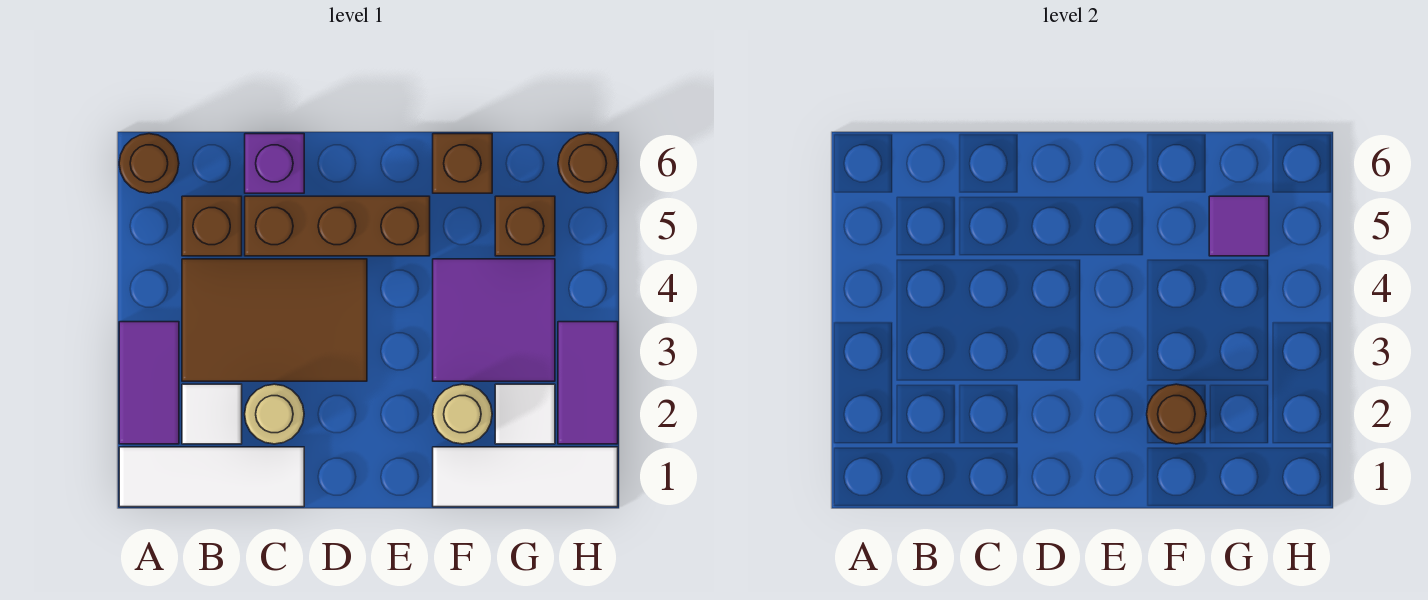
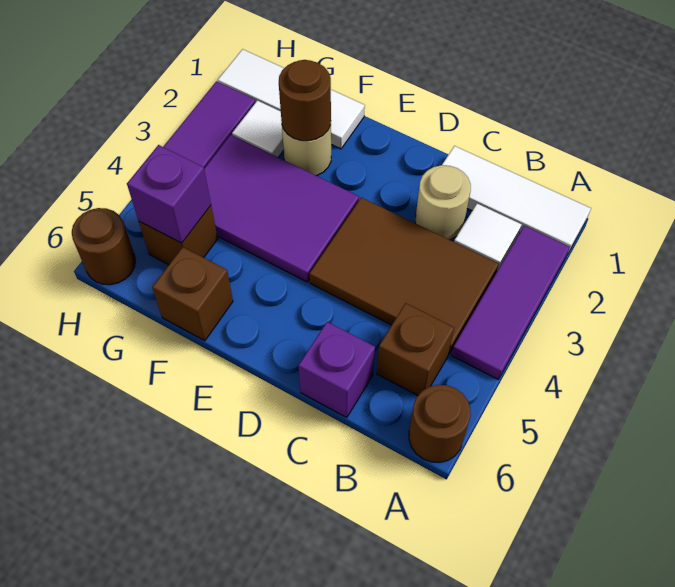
purple tile A2:A3 level 1 -> purple tile A2:A4 level 1
brown brick C5:E5 level 1 -> none
purple tile F3:G4 level 1 -> purple tile E3:G4 level 1
purple tile G5 level 2 -> purple brick G5 level 2

